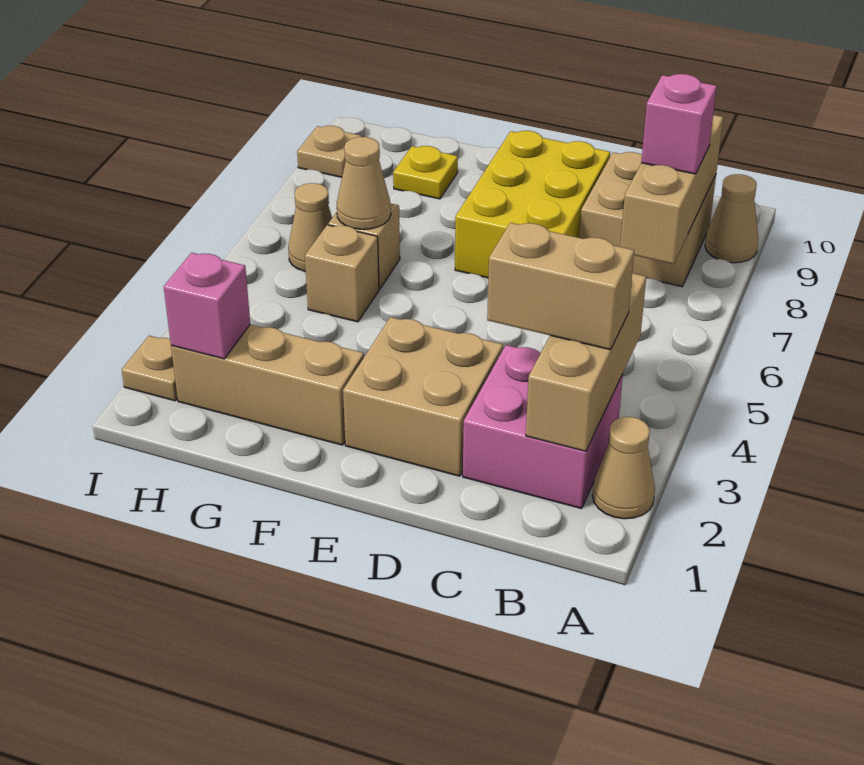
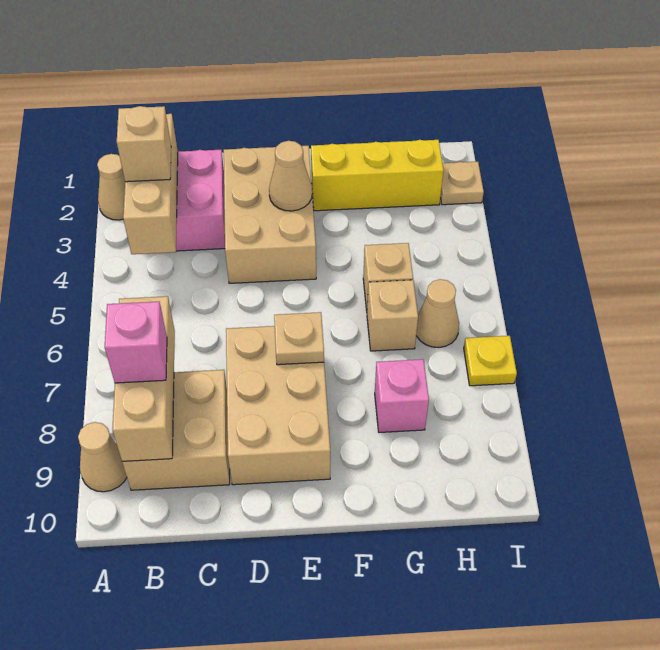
tan brick B3:C3 level 3 -> tan brick B3 level 3
tan brick D2:E3 level 1 -> tan brick D2:E4 level 1
yellow brick D7:E9 level 1 -> tan brick D7:E9 level 1
tan brick F2:H2 level 1 -> yellow brick F2:H2 level 1
tan cone G6 level 2 -> tan cone E3 level 2
yellow plate G9 level 1 -> yellow plate I7 level 1
pink brick H2 level 2 -> pink brick G8 level 1
tan plate I9 level 1 -> tan plate E7 level 2

